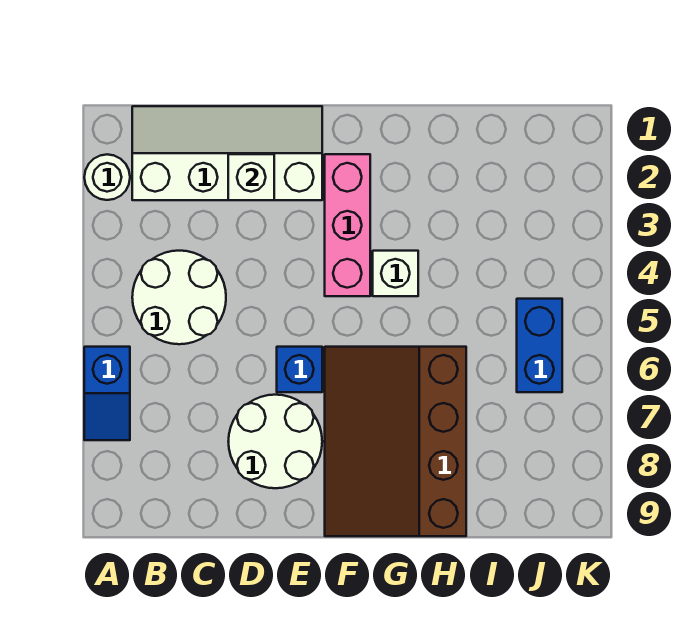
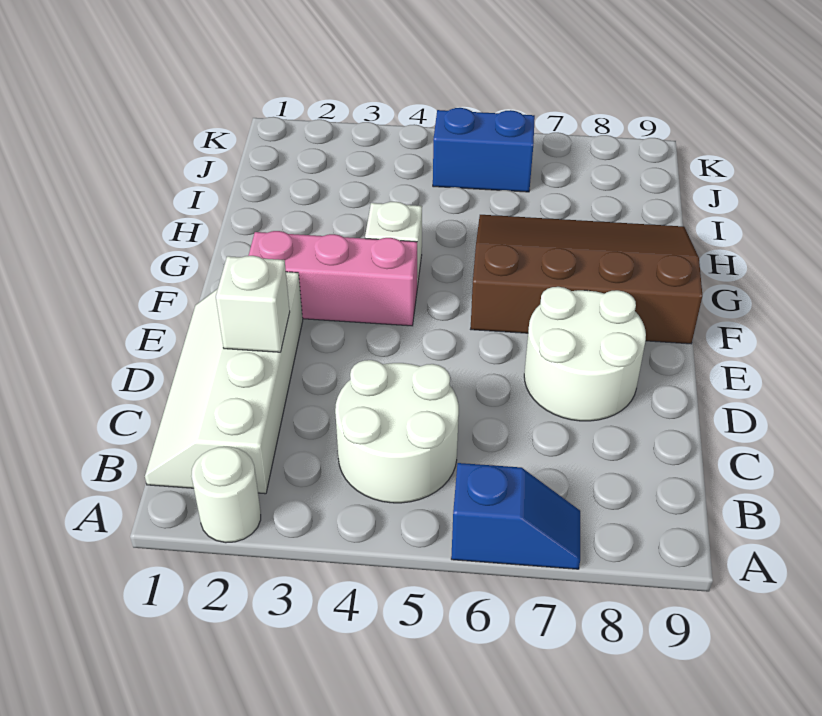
blue brick E6 level 1 -> none
brown slope F6:H9 level 1 top H -> brown slope F6:H9 level 1 top F

